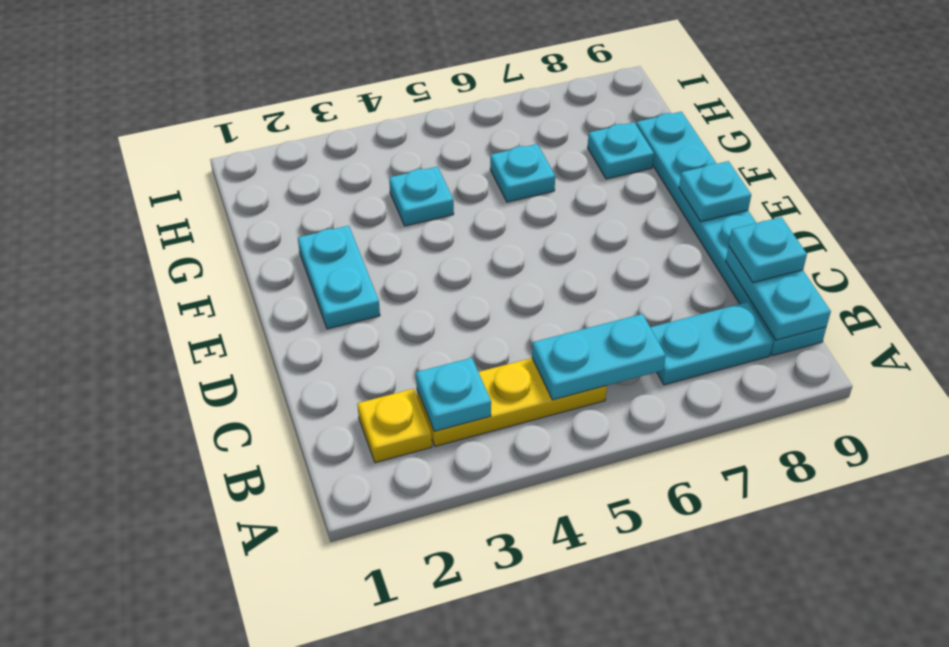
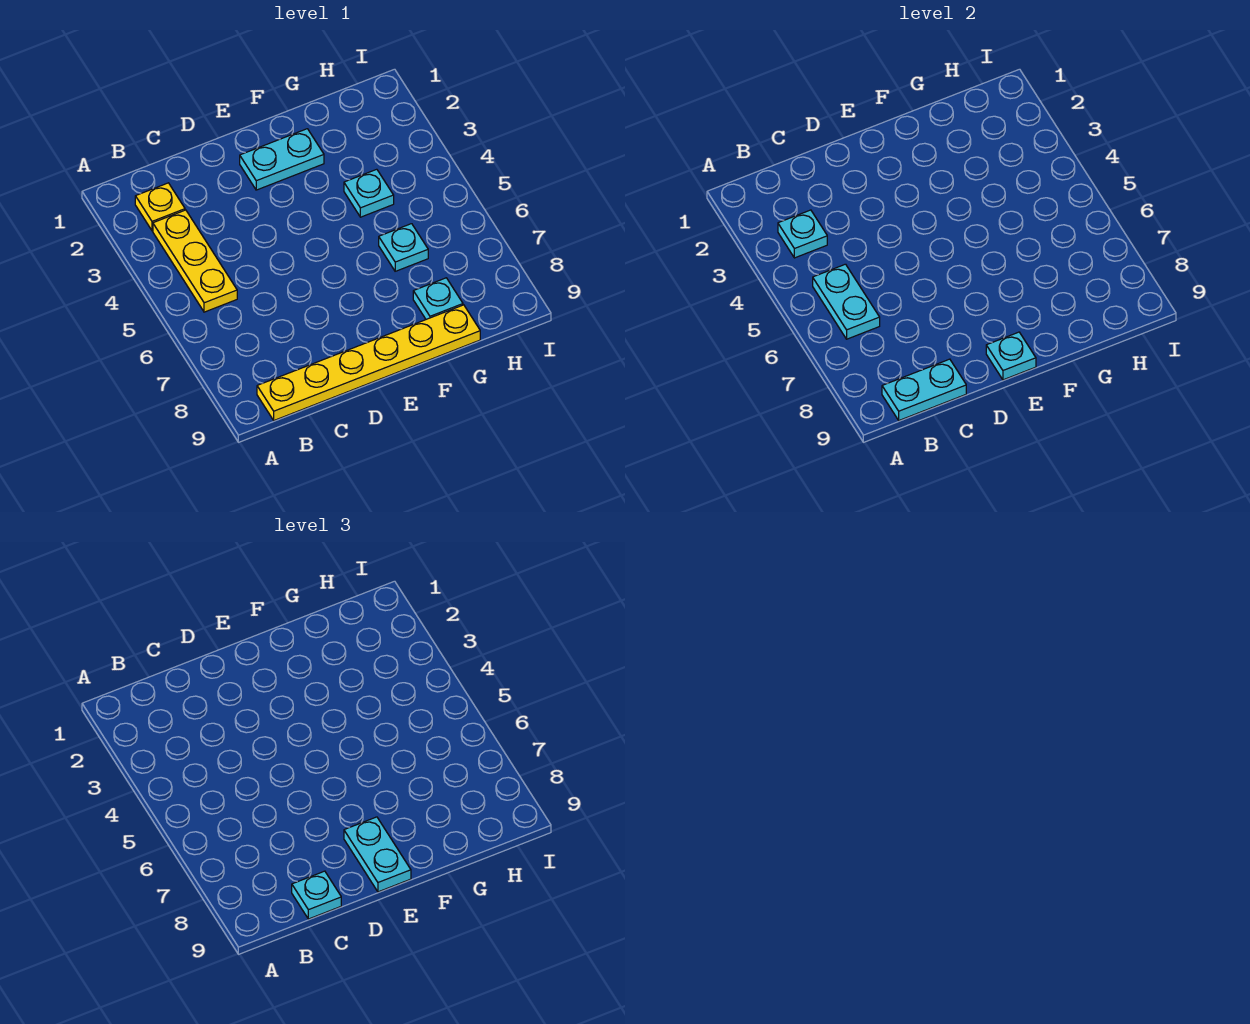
cyan plate B7:B8 level 1 -> cyan plate E8:E9 level 3
cyan plate B9:G9 level 1 -> yellow plate B9:G9 level 1

